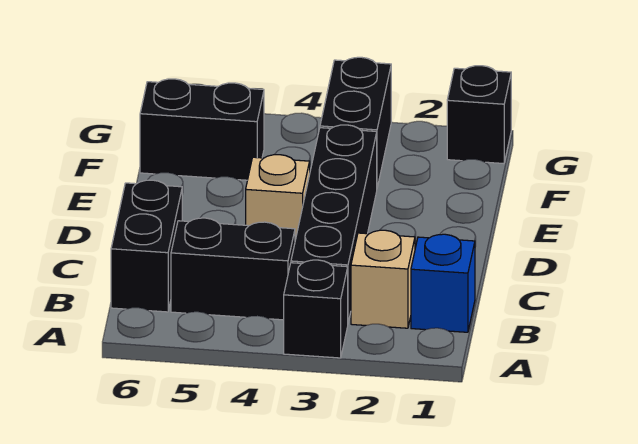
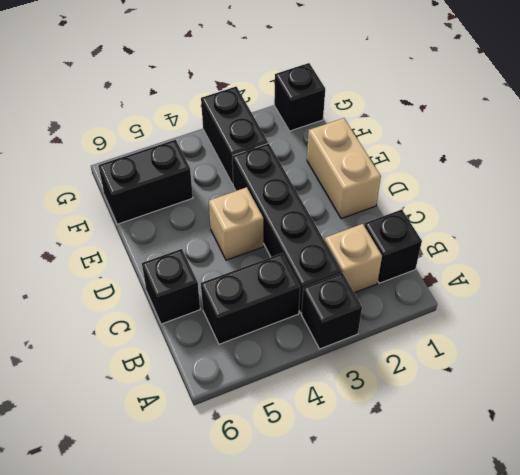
blue brick B1 level 1 -> black brick B1 level 1
black brick B6:C6 level 1 -> black brick C6 level 1
none -> tan brick D1:E1 level 1

